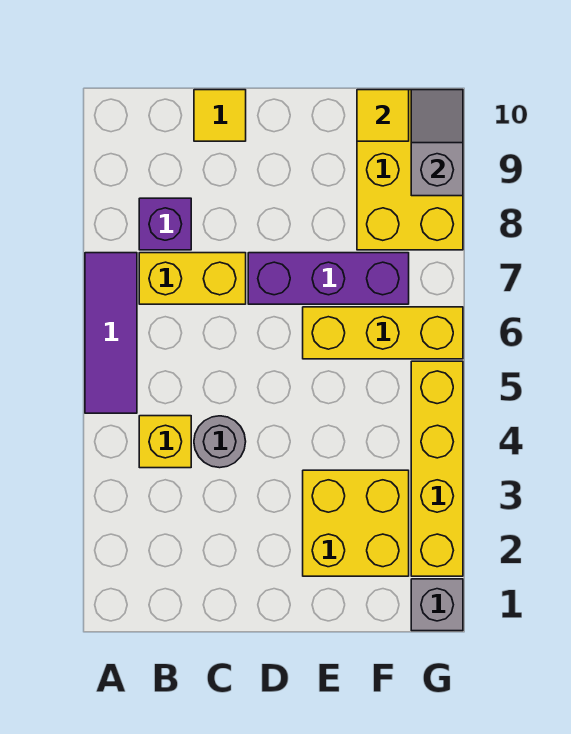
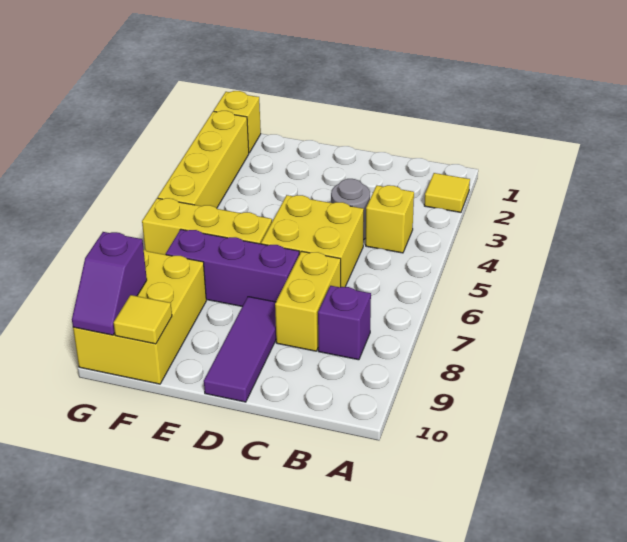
purple tile A5:A7 level 1 -> purple tile D8:D10 level 1
yellow brick B7:C7 level 1 -> yellow brick C7:C8 level 1
yellow tile C10 level 1 -> yellow tile A2 level 1
yellow brick E2:F3 level 1 -> yellow brick C5:D6 level 1
grey brick G1 level 1 -> yellow brick G1 level 1
grey slope G9:G10 level 2 top 9 -> purple slope G9:G10 level 2 top 9

